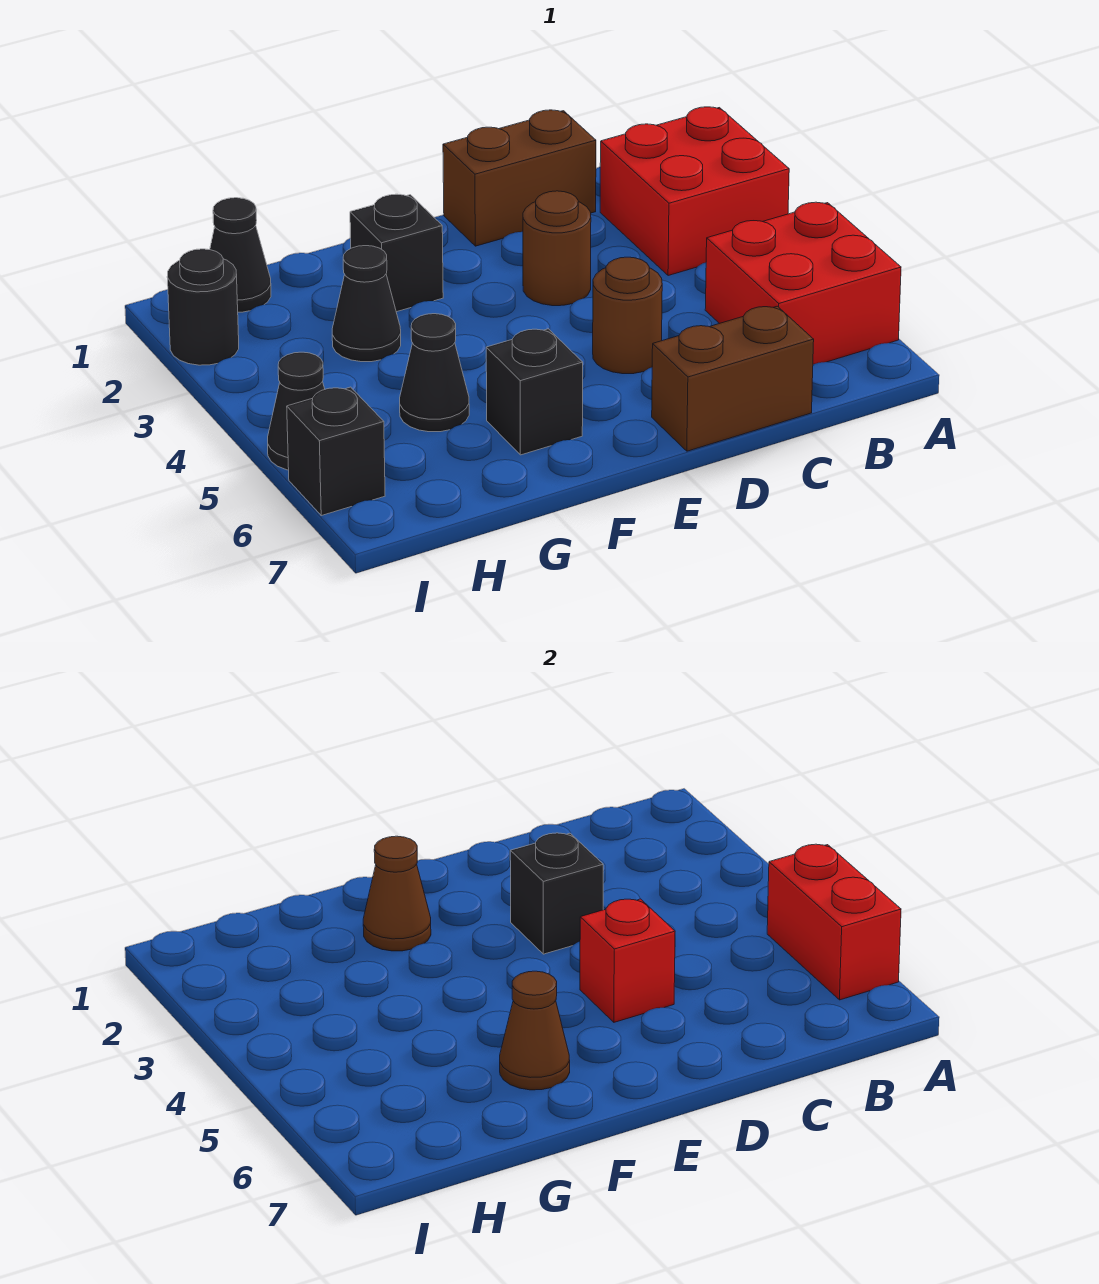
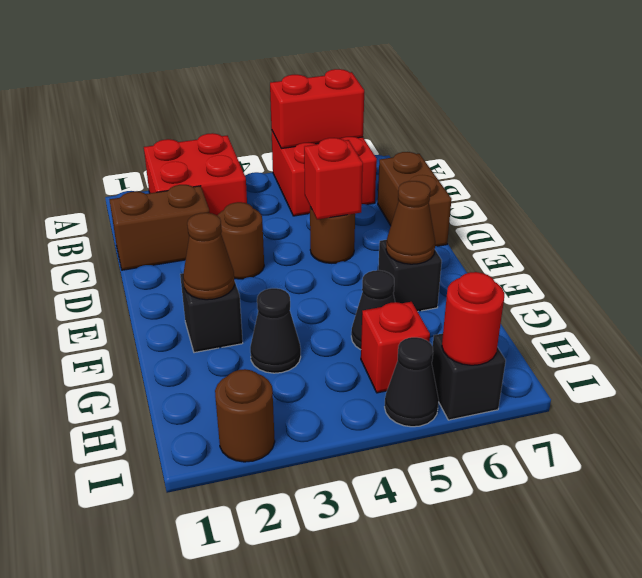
brown brick C1:D1 level 1 -> brown brick C1:C2 level 1
black brick D3 level 2 -> none
black cone H1 level 1 -> none
none -> red brick H5 level 1
black round brick I2 level 1 -> brown round brick I2 level 1
none -> red round brick I6 level 2

